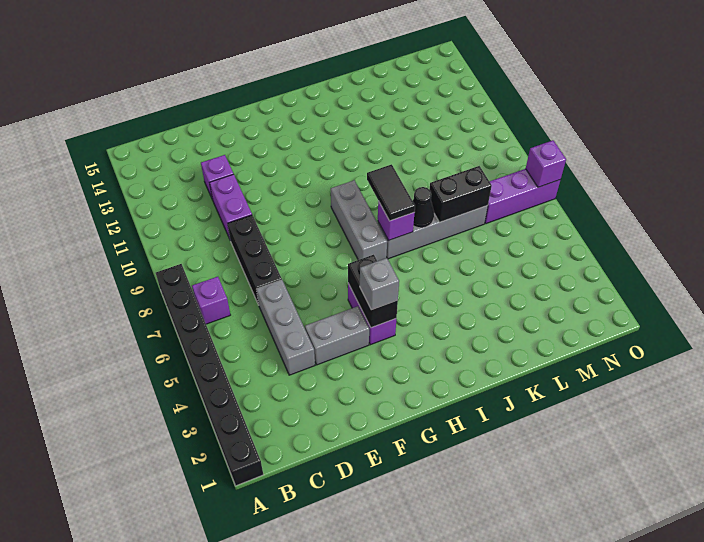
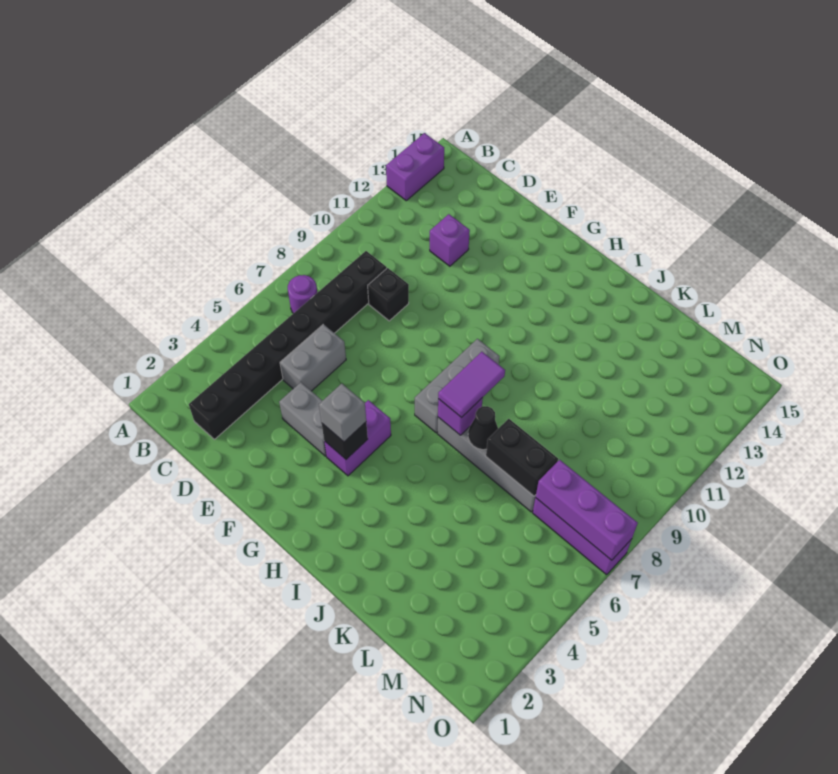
black brick A1:A8 level 1 -> black brick C2:C9 level 1
purple brick B7 level 1 -> purple round brick B7 level 1
grey brick D4:D6 level 1 -> grey brick D5:D6 level 1
black brick D7:D9 level 1 -> black brick D9 level 1
purple brick D10:D11 level 1 -> purple brick A13:A14 level 1
black brick G4:G5 level 2 -> black brick G4 level 2
black tile I7:I8 level 3 -> purple tile I7:I8 level 3
purple brick O7 level 2 -> purple brick M7:O7 level 2

